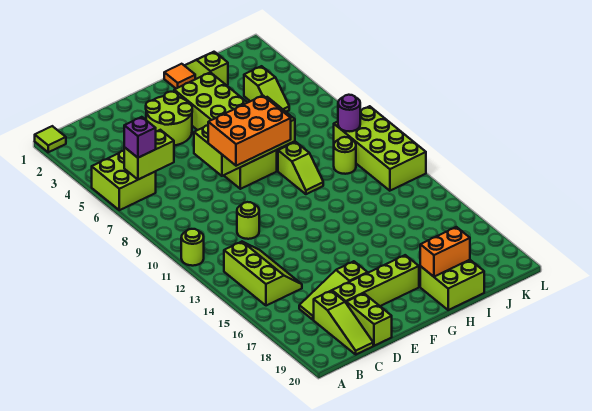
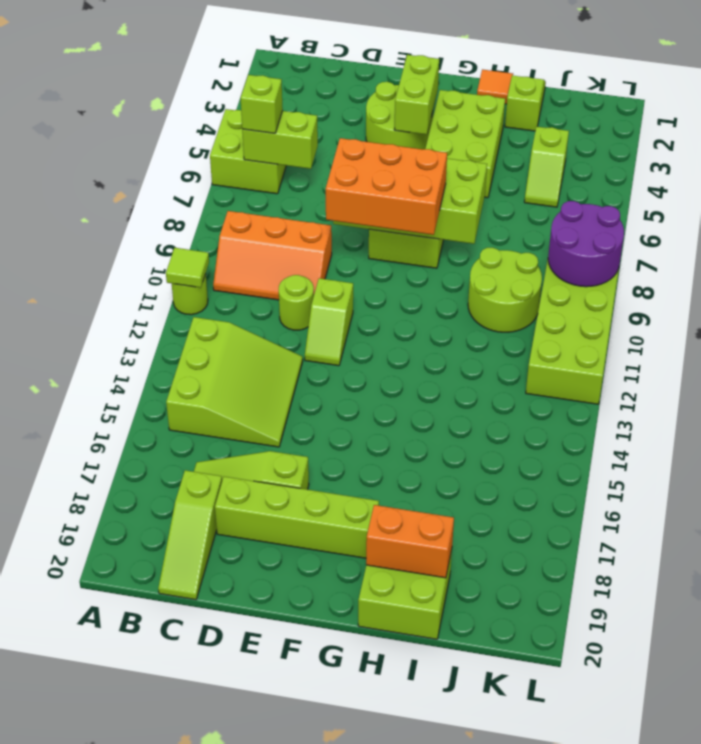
lime tile A1 level 1 -> lime tile A11 level 2
purple brick B6 level 3 -> lime brick B6 level 3
none -> orange slope B9:D10 level 1 top 9
lime slope B13:C15 level 1 top B -> lime slope B13:D15 level 1 top B
lime brick D19:D20 level 1 -> lime brick F3:F4 level 2
lime slope H9:H10 level 1 top 9 -> lime slope E11:E12 level 1 top 11
lime round brick J10 level 1 -> lime round brick I9:J10 level 1
purple round brick K9 level 2 -> purple round brick K8:L9 level 2

